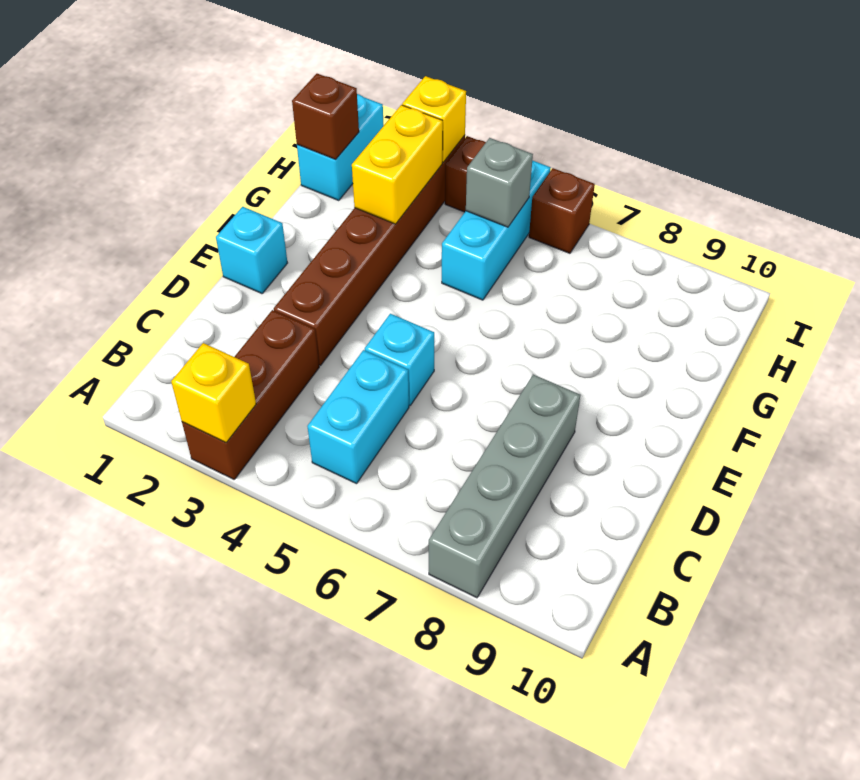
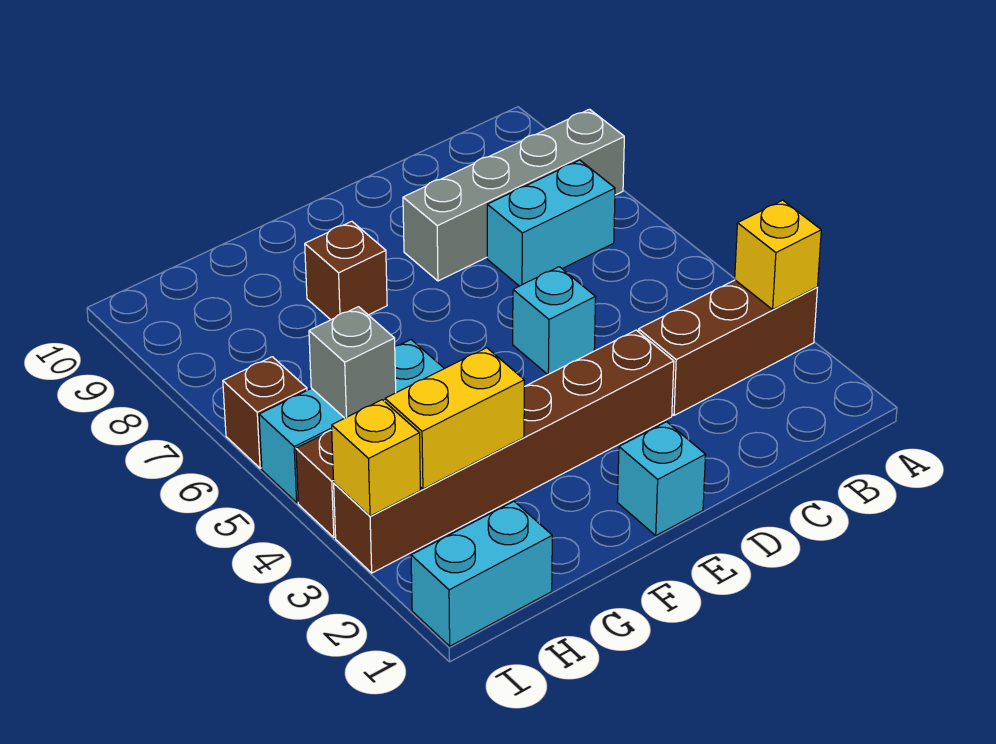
cyan brick B5:C5 level 1 -> cyan brick B7:C7 level 1
brown brick H1 level 2 -> brown brick F8 level 1

